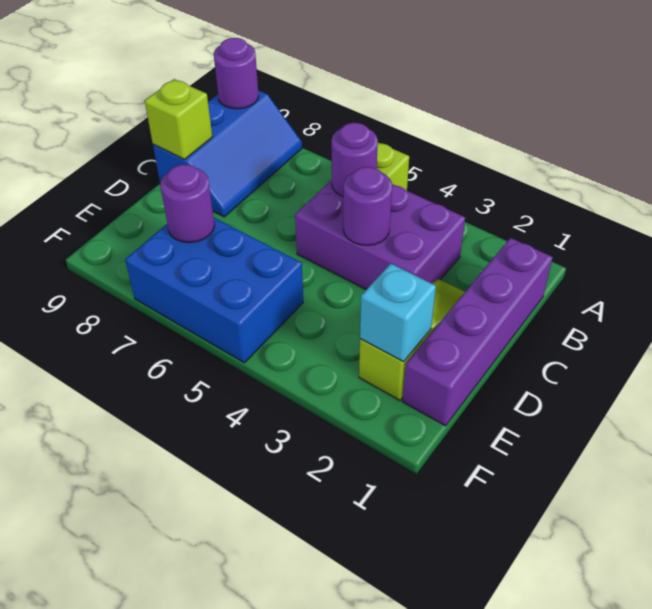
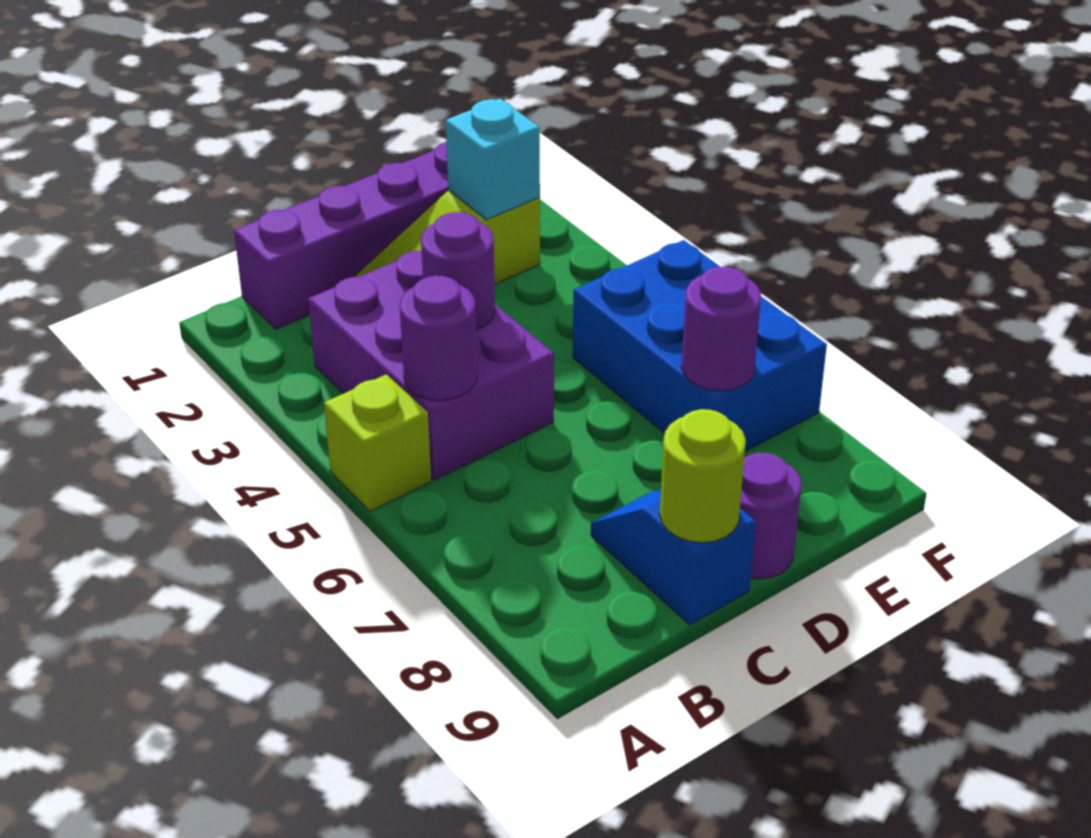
blue slope A8:C9 level 1 top 9 -> blue slope C8:C9 level 1 top 9
purple round brick A9 level 2 -> purple round brick D9 level 1
lime brick C9 level 2 -> lime round brick C9 level 2

